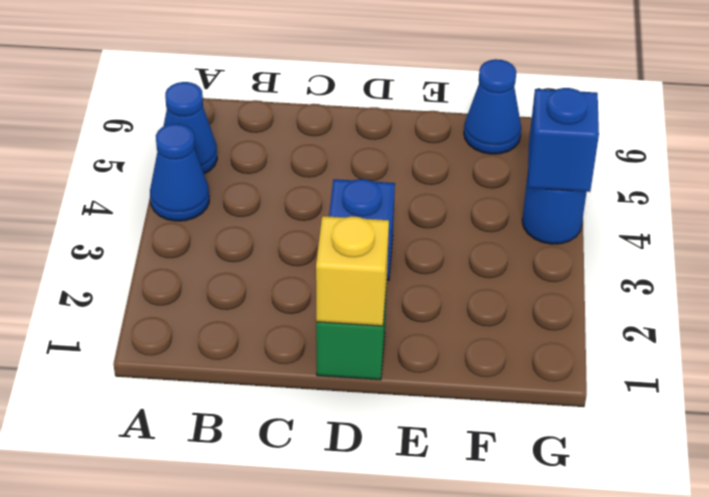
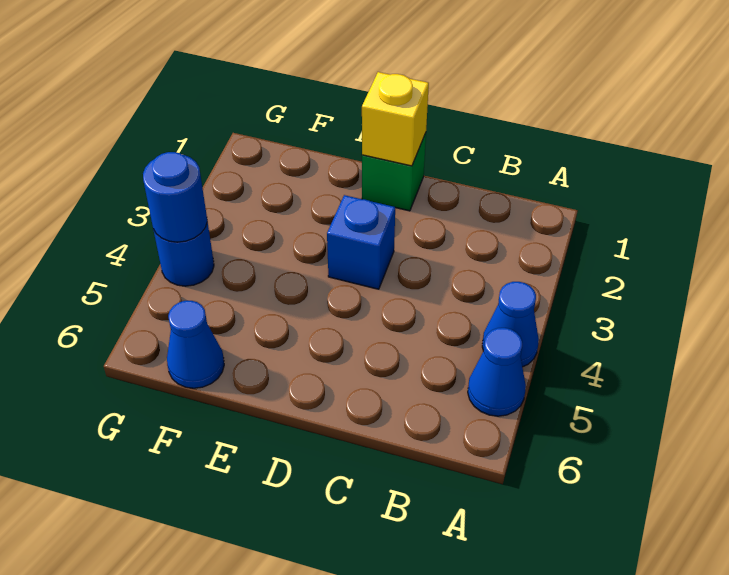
blue brick G4 level 2 -> blue round brick G4 level 2

